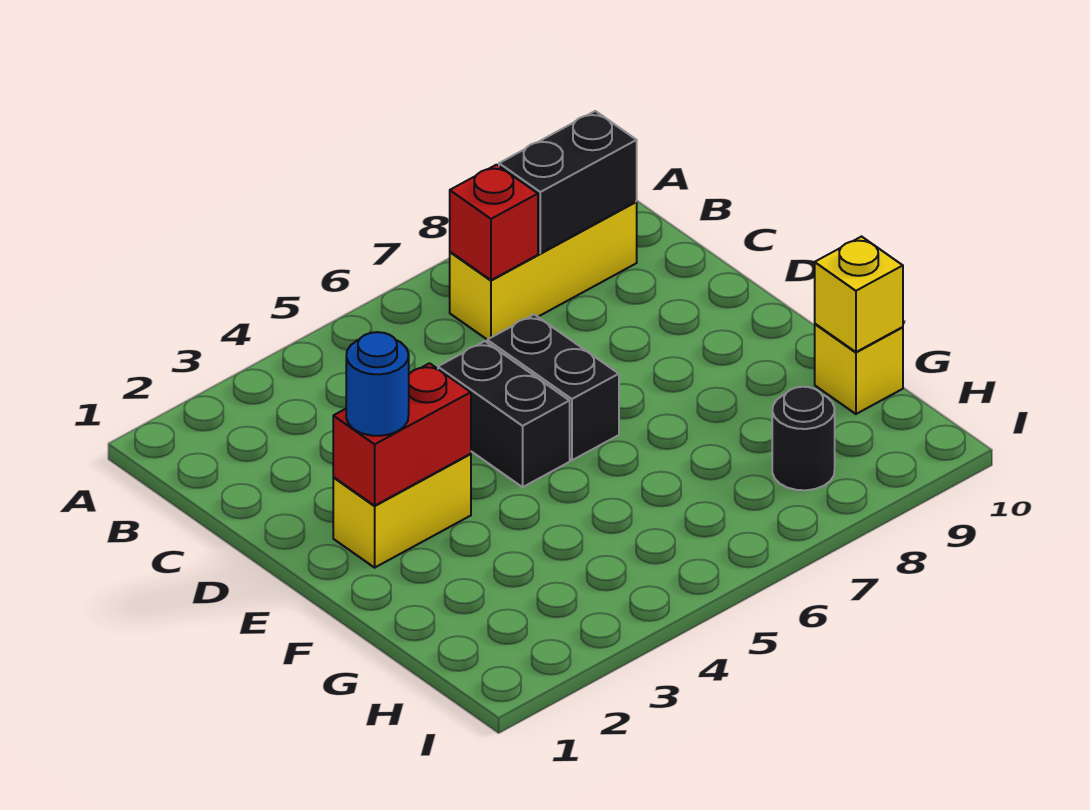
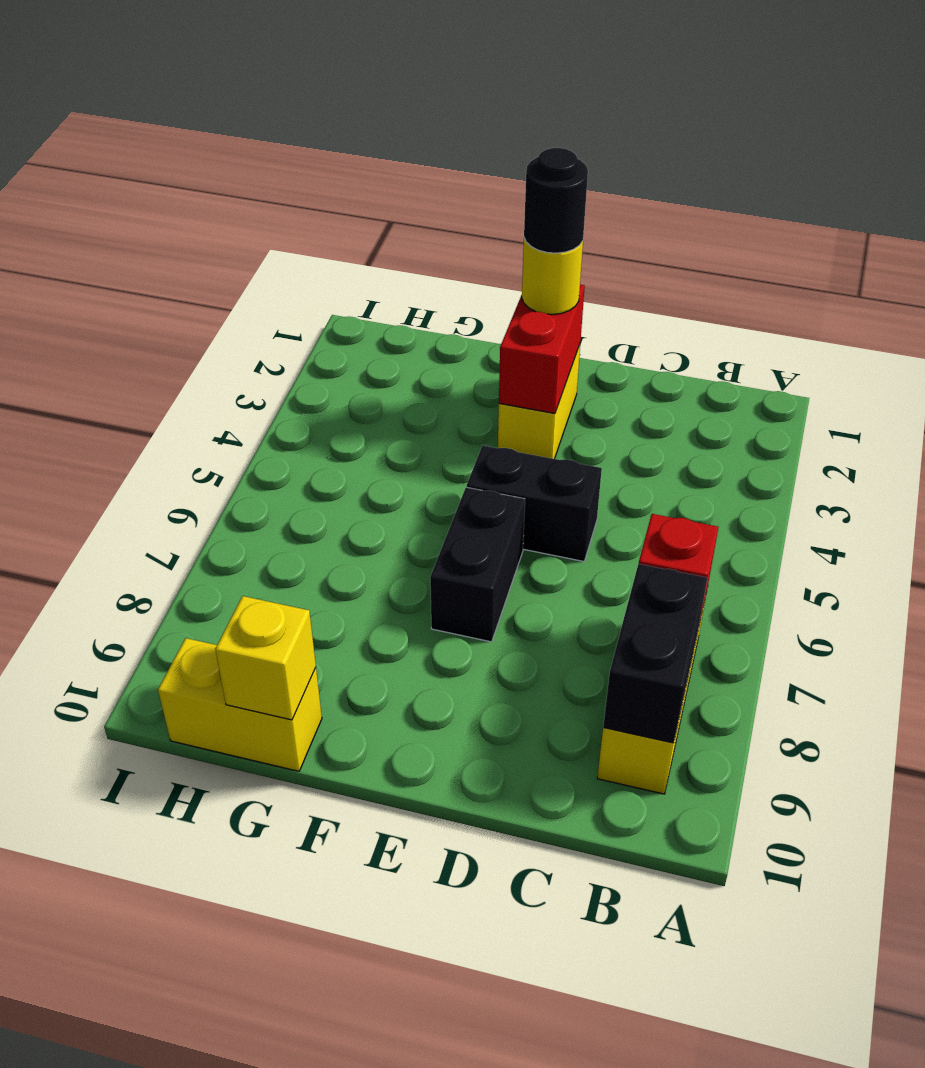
black brick D6:E6 level 1 -> black brick E6:E7 level 1
blue round brick E2 level 3 -> yellow round brick E2 level 3
yellow brick G10 level 1 -> yellow brick G10:H10 level 1
black round brick H8 level 1 -> black round brick E2 level 4

